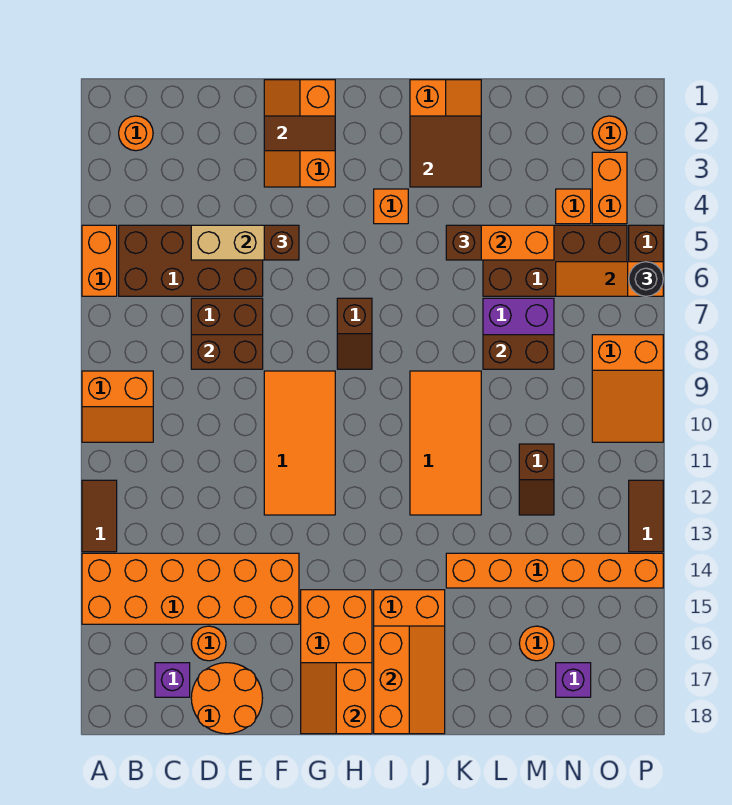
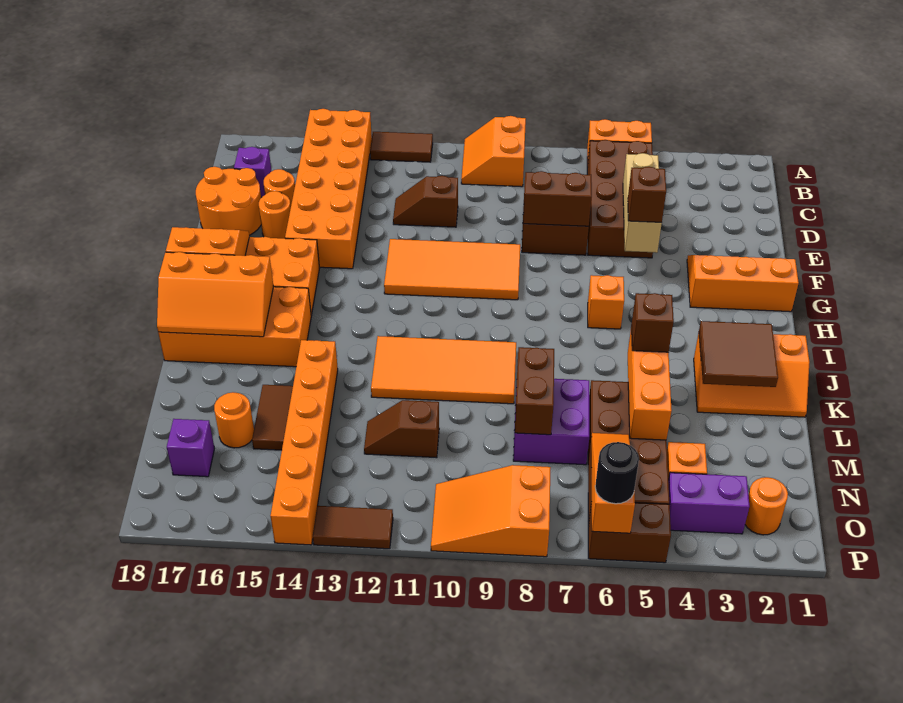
orange round brick B2 level 1 -> orange round brick E16 level 1
brown brick D8:E8 level 2 -> brown brick E7:E8 level 2
brown tile F2:G2 level 2 -> brown tile L15:M15 level 1
brown slope H7:H8 level 1 top 7 -> brown slope D11:D12 level 1 top 11
orange brick I4 level 1 -> orange brick H6 level 1
orange brick O3:O4 level 1 -> purple brick O3:O4 level 1

